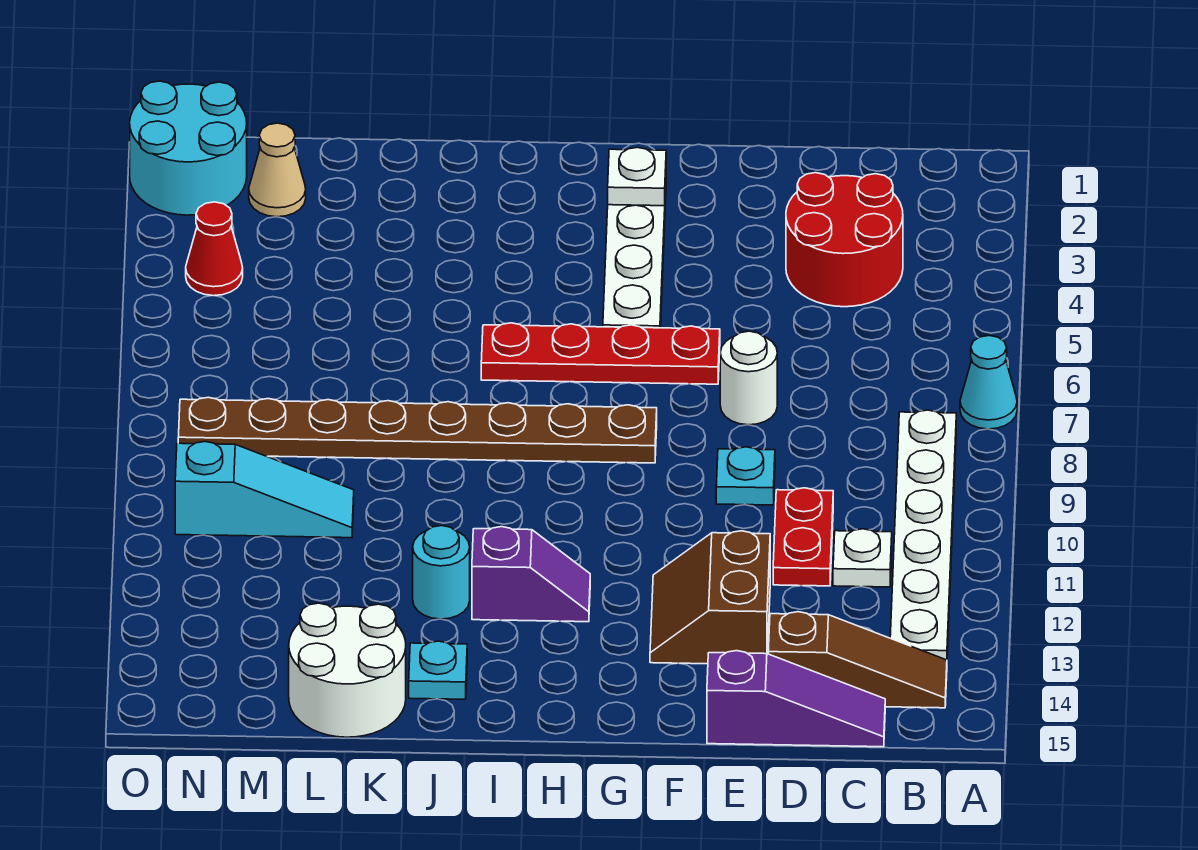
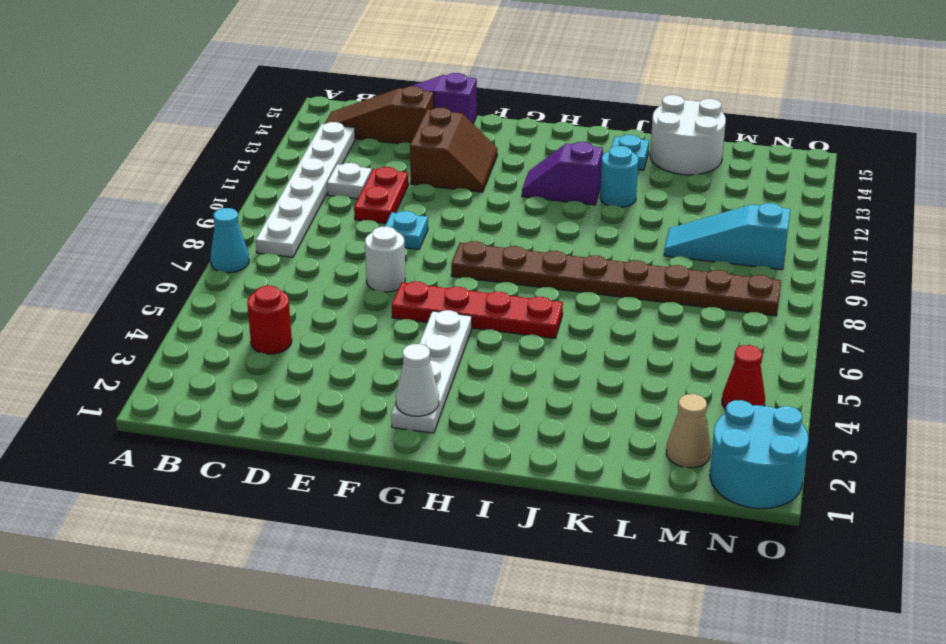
red round brick C3:D4 level 1 -> red round brick C4 level 1
white plate G2 level 2 -> white cone G2 level 2

